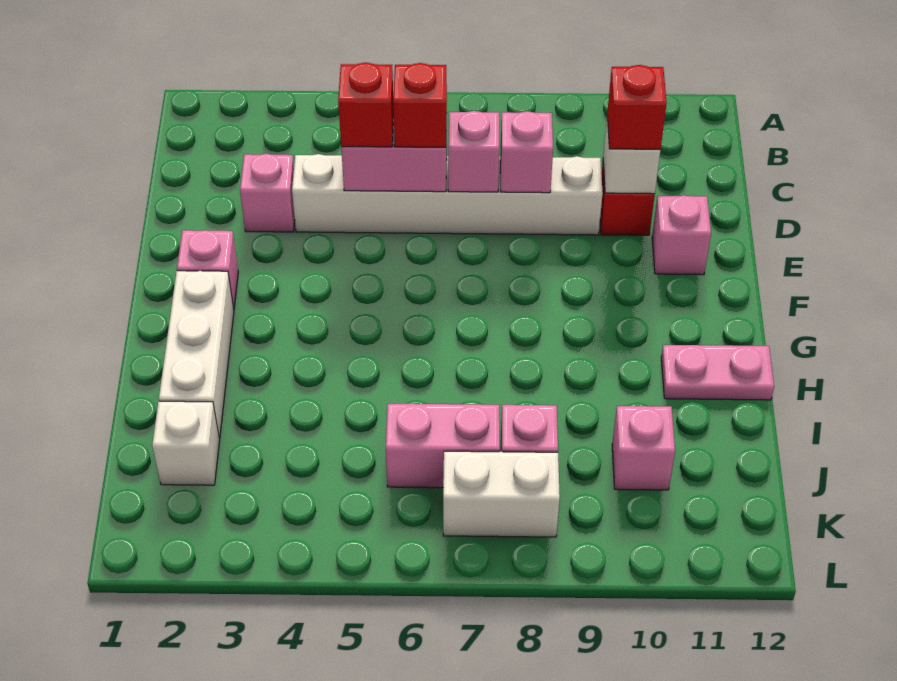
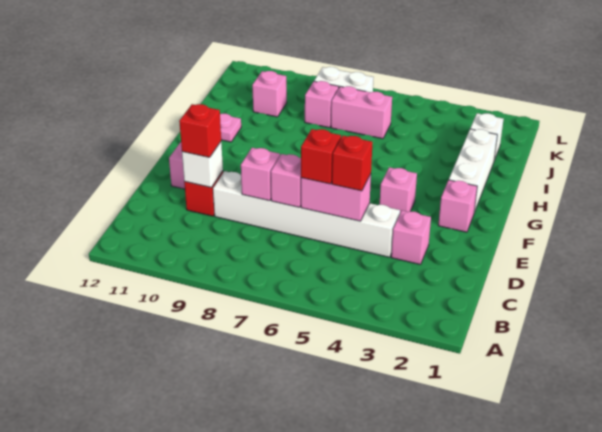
none -> pink brick F4 level 1

